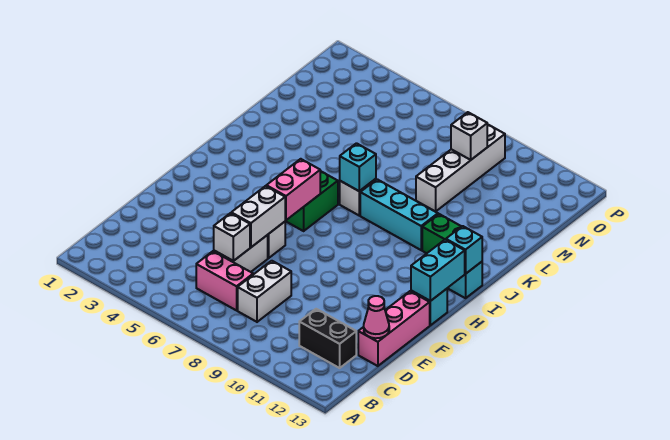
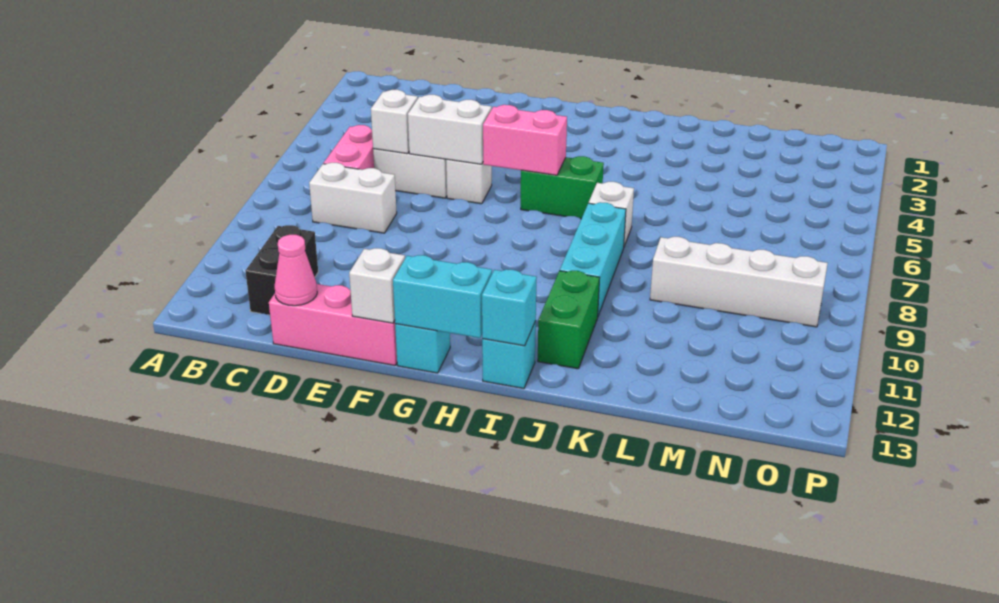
cyan brick J7 level 2 -> none
white brick N9 level 2 -> white brick F13 level 2

